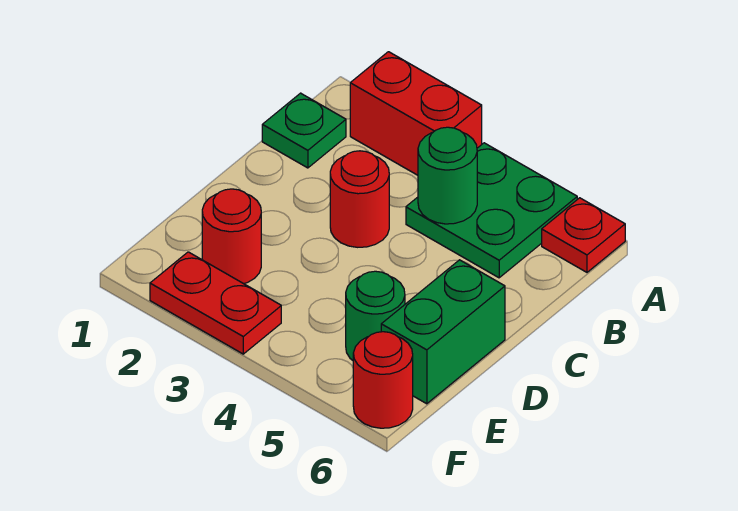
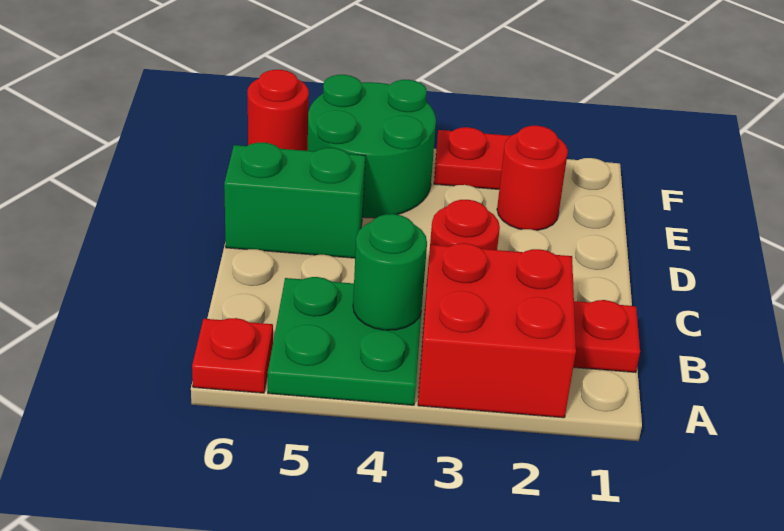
red brick A2:A3 level 1 -> red brick A2:B3 level 1
green plate B1 level 1 -> red plate B1 level 1
green brick D6:E6 level 1 -> green brick D5:D6 level 1
green round brick E5 level 1 -> green round brick E4:F5 level 1

